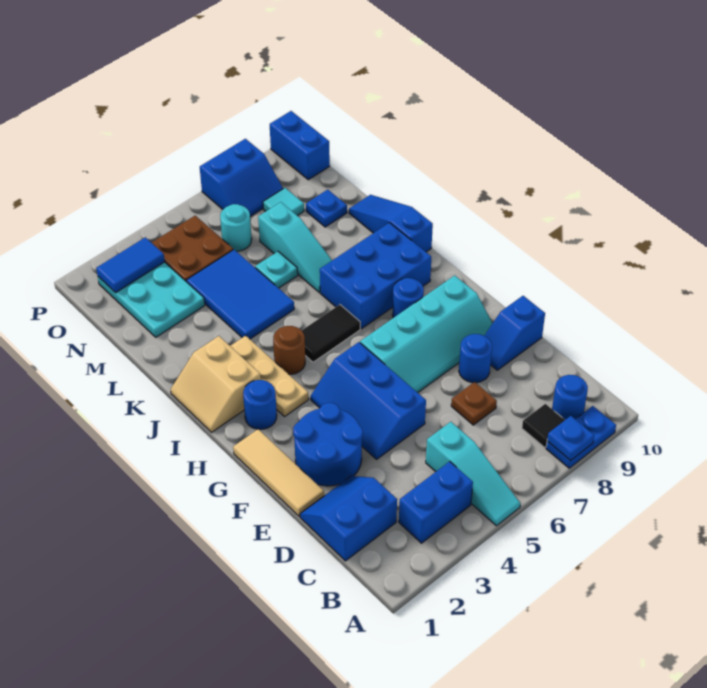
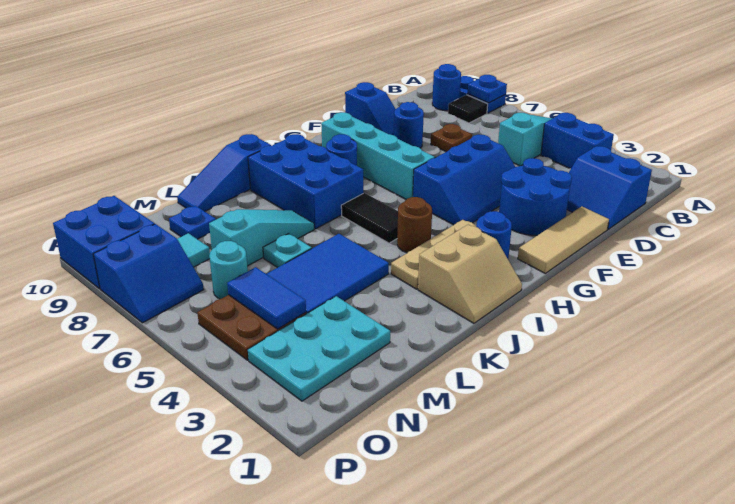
blue tile O2:O3 level 2 -> blue tile N4:N5 level 2
blue slope O7:P8 level 1 top P -> blue slope O7:P8 level 1 top 8
blue brick O10:P10 level 1 -> blue brick O9:P10 level 1

